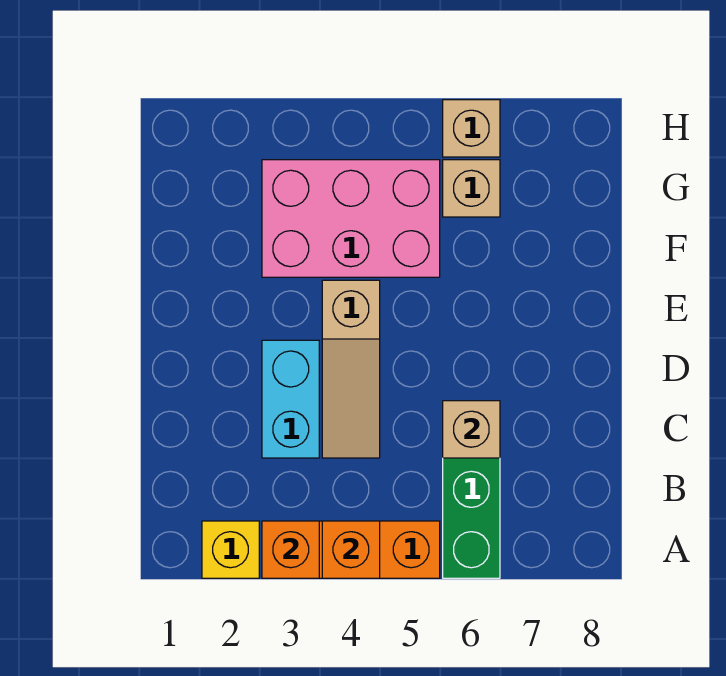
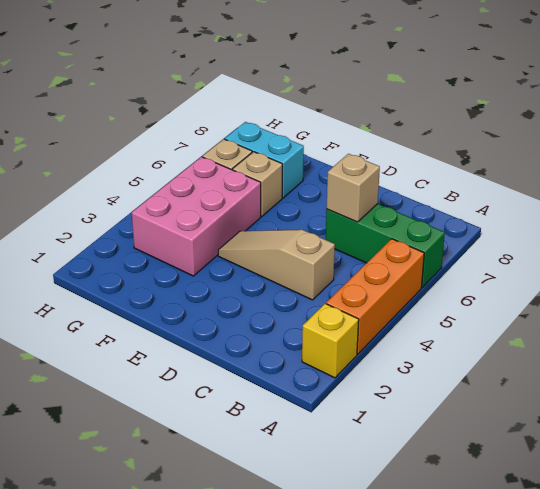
orange brick A3 level 2 -> none
orange brick A4 level 2 -> none
cyan brick C3:D3 level 1 -> cyan brick F7:G7 level 1
tan slope C4:E4 level 1 top E -> tan slope C4:E4 level 1 top C
tan brick H6 level 1 -> tan brick F6 level 1

